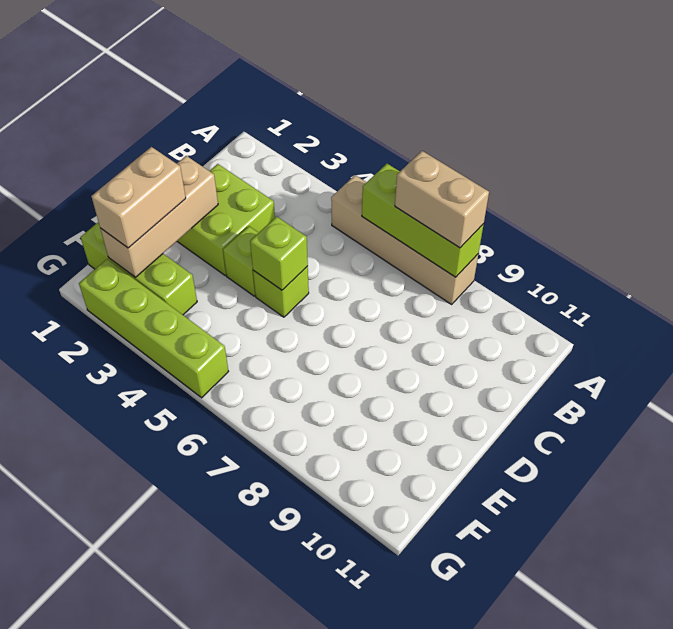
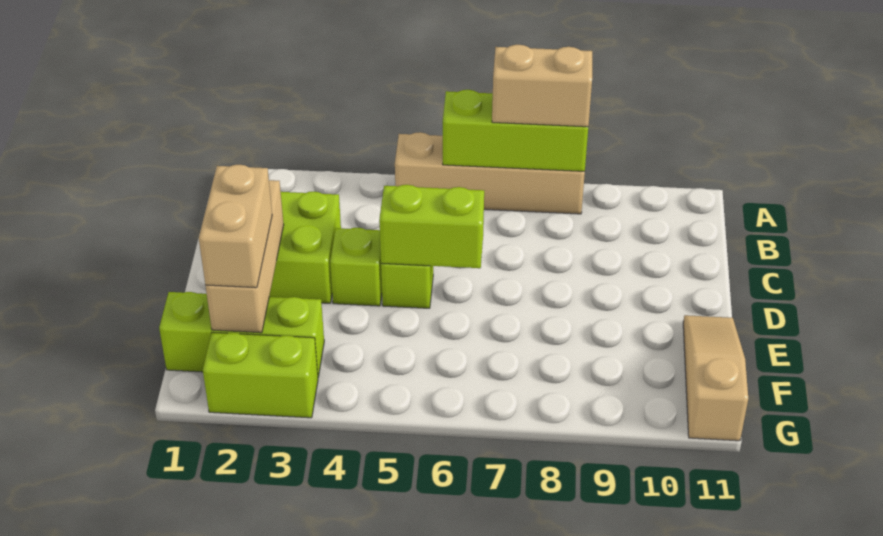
lime brick D5 level 2 -> lime brick D5:D6 level 2
none -> tan slope E11:G11 level 1 top G
lime brick G2:G5 level 1 -> lime brick G2:G3 level 1

